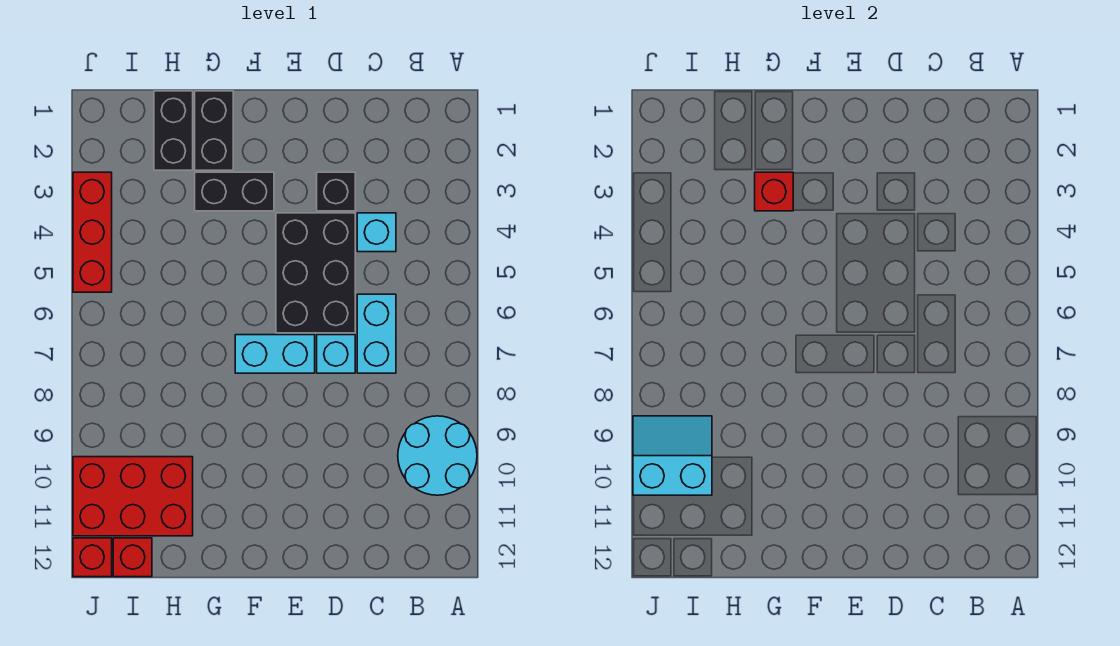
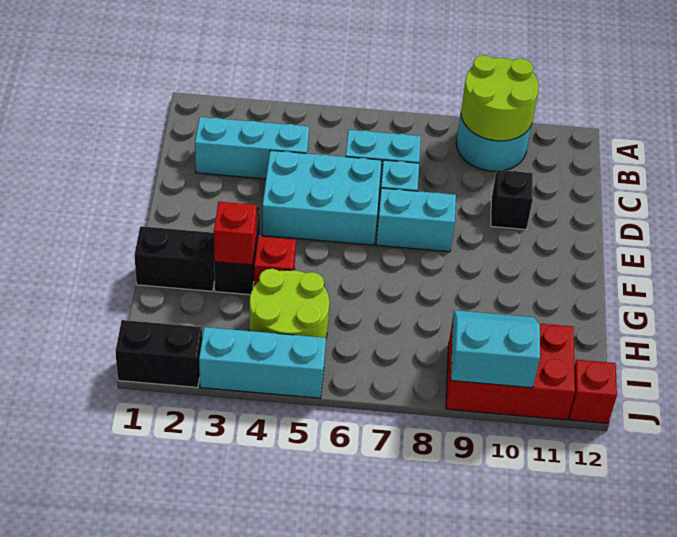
none -> lime round brick A9:B10 level 2
cyan brick C4 level 1 -> cyan brick C2:C4 level 1
black brick D3 level 1 -> black brick D10 level 1
black brick D4:E6 level 1 -> cyan brick D4:E6 level 1
cyan brick E7:F7 level 1 -> cyan brick E7:E8 level 1
black brick H1:H2 level 1 -> black brick J1:J2 level 1
none -> lime round brick H4:I5 level 1
red brick H10:J11 level 1 -> red brick I9:J11 level 1
cyan slope I9:J10 level 2 top 10 -> cyan slope I9:J10 level 2 top J
red brick I12 level 1 -> red brick G4 level 1
red brick J3:J5 level 1 -> cyan brick J3:J5 level 1

